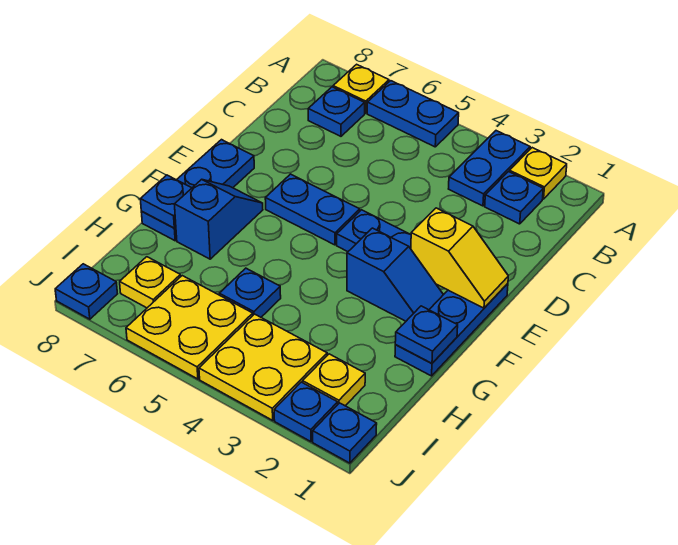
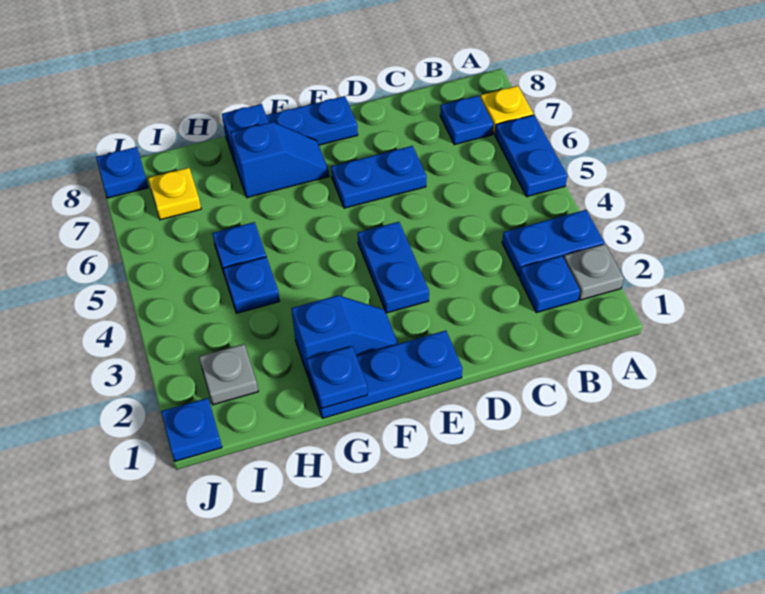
yellow plate A2 level 1 -> grey plate A2 level 1
yellow slope E1:E2 level 2 top 2 -> none
blue plate E5:E6 level 1 -> blue plate D6:E6 level 1
blue slope F2:F3 level 1 top 3 -> blue slope F2:G2 level 1 top G
yellow plate I2 level 1 -> grey plate I2 level 1
yellow plate I3:J4 level 1 -> none
yellow plate I5:J6 level 1 -> none
blue plate J2 level 1 -> blue plate H4 level 1

